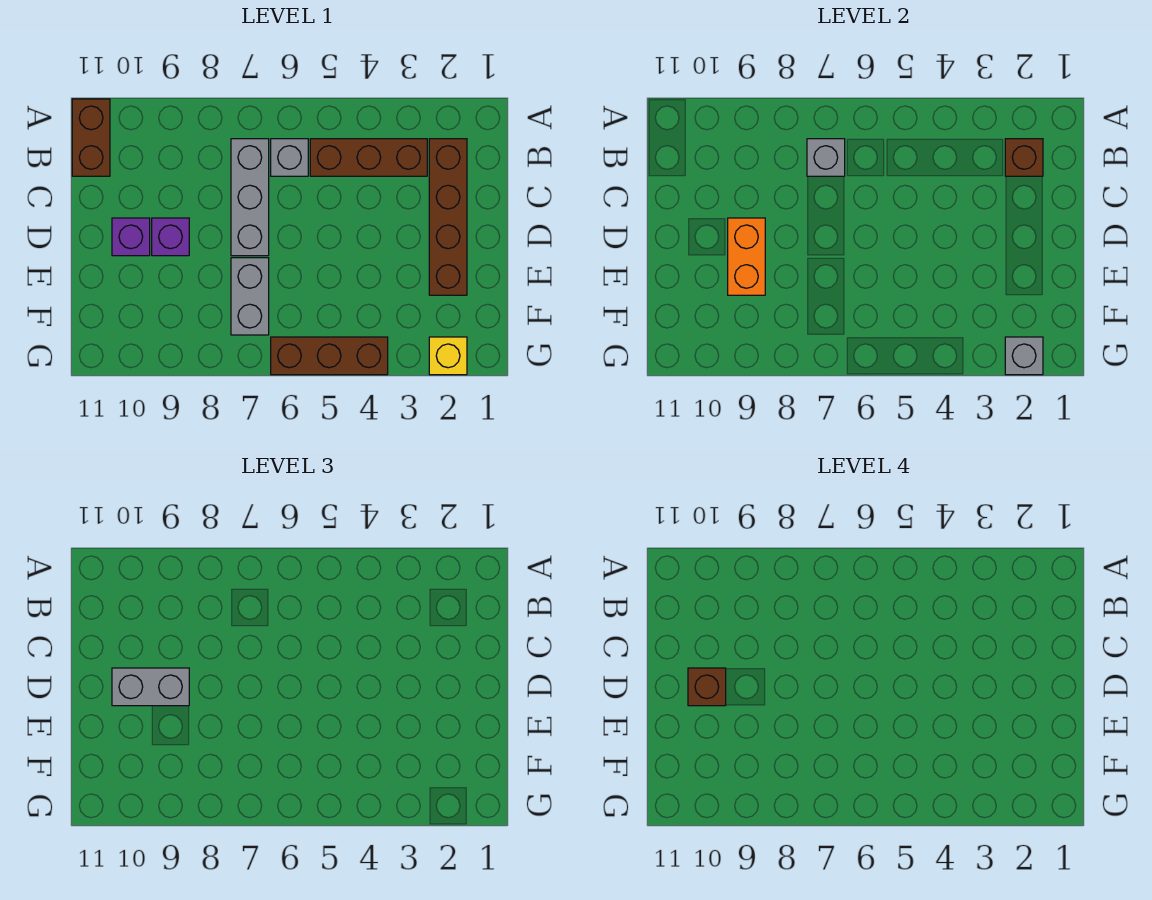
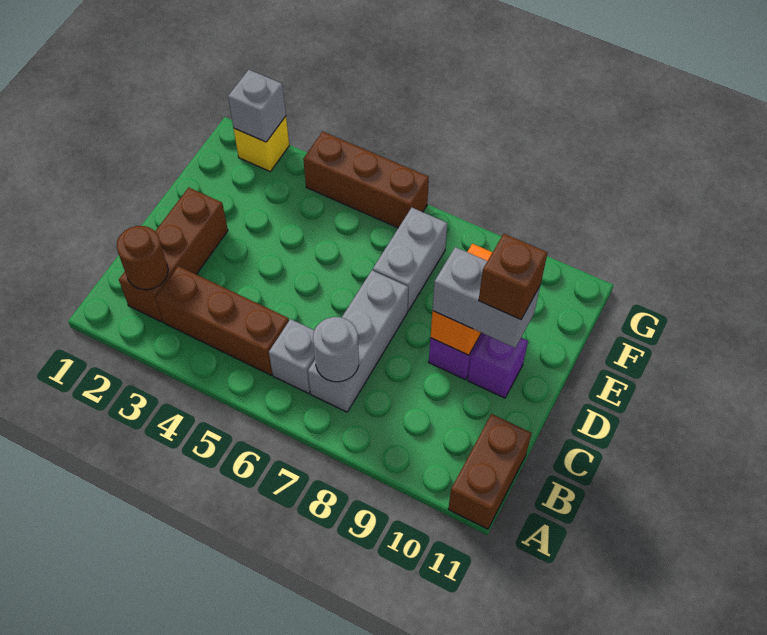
brown brick B2:E2 level 1 -> brown brick B2:D2 level 1
brown brick B2 level 2 -> brown round brick B2 level 2
grey brick B7 level 2 -> grey round brick B7 level 2

